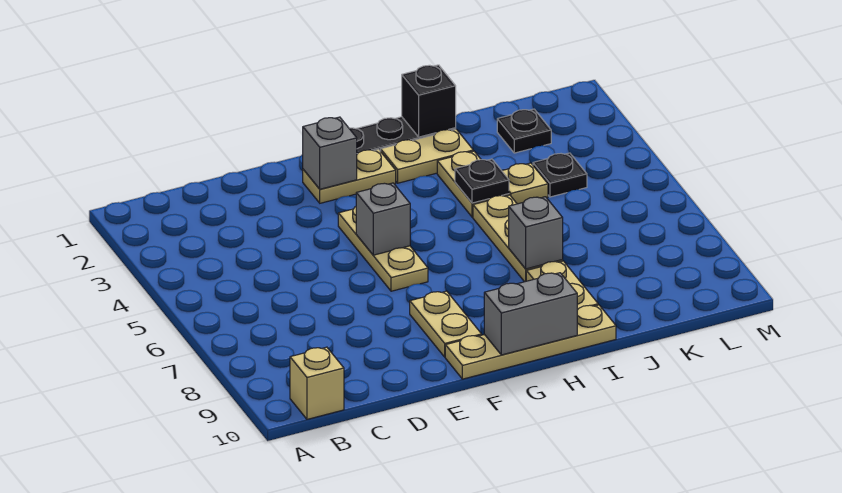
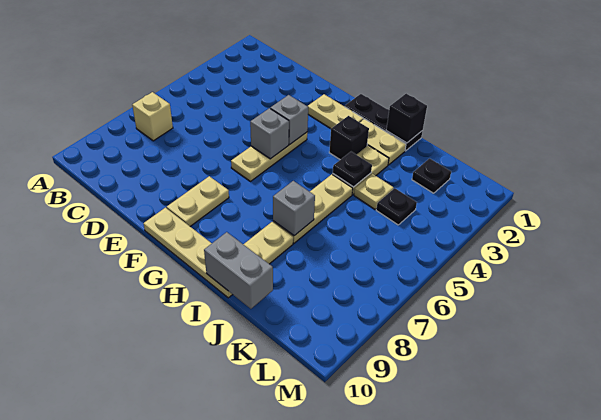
tan brick B10 level 1 -> tan brick B7 level 1
grey brick F2 level 2 -> grey brick F4 level 2
grey brick G10:H10 level 2 -> grey brick I10:J10 level 2
none -> black brick H3 level 1

